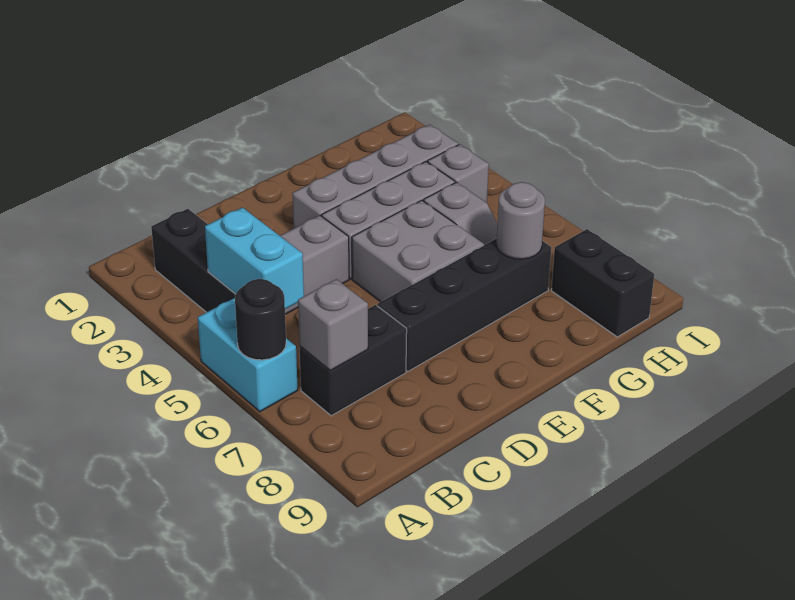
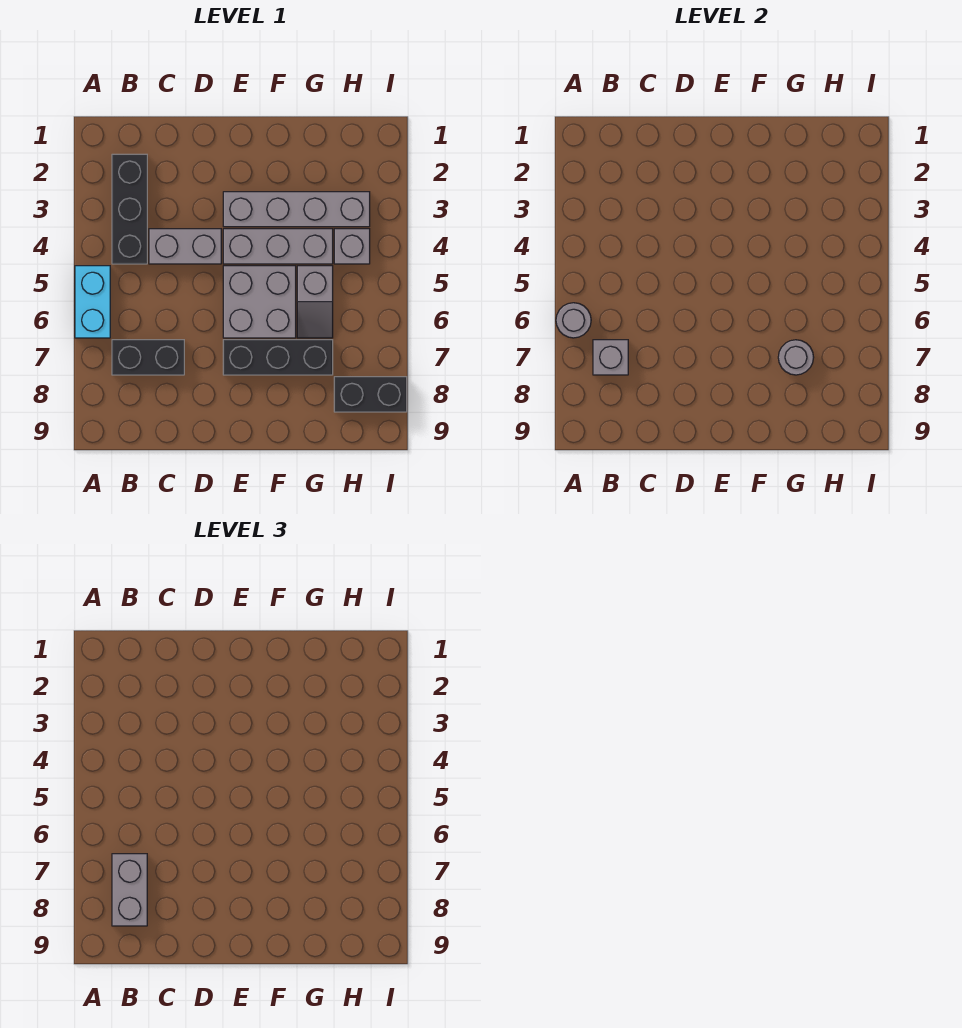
black round brick A6 level 2 -> grey round brick A6 level 2
cyan brick B4:B5 level 2 -> none
none -> grey brick B7:B8 level 3
black brick D7:G7 level 1 -> black brick E7:G7 level 1
black brick H8:H9 level 1 -> black brick H8:I8 level 1

